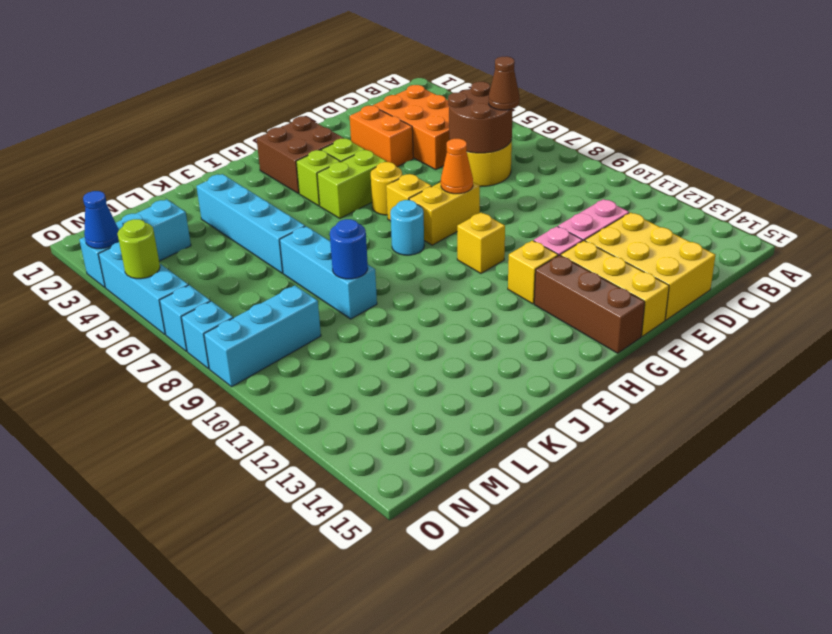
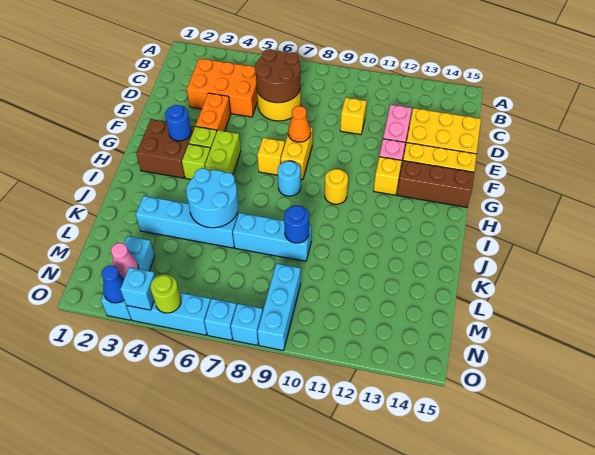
brown cone C7 level 3 -> none
orange brick E3:E4 level 1 -> orange brick E4:F4 level 1
none -> blue round brick G3 level 2
yellow round brick G6 level 1 -> yellow round brick H10 level 1
yellow brick G10 level 1 -> yellow brick D10 level 1
none -> cyan round brick J5:K6 level 2
none -> pink cone N3 level 2
none -> cyan brick O4 level 2

